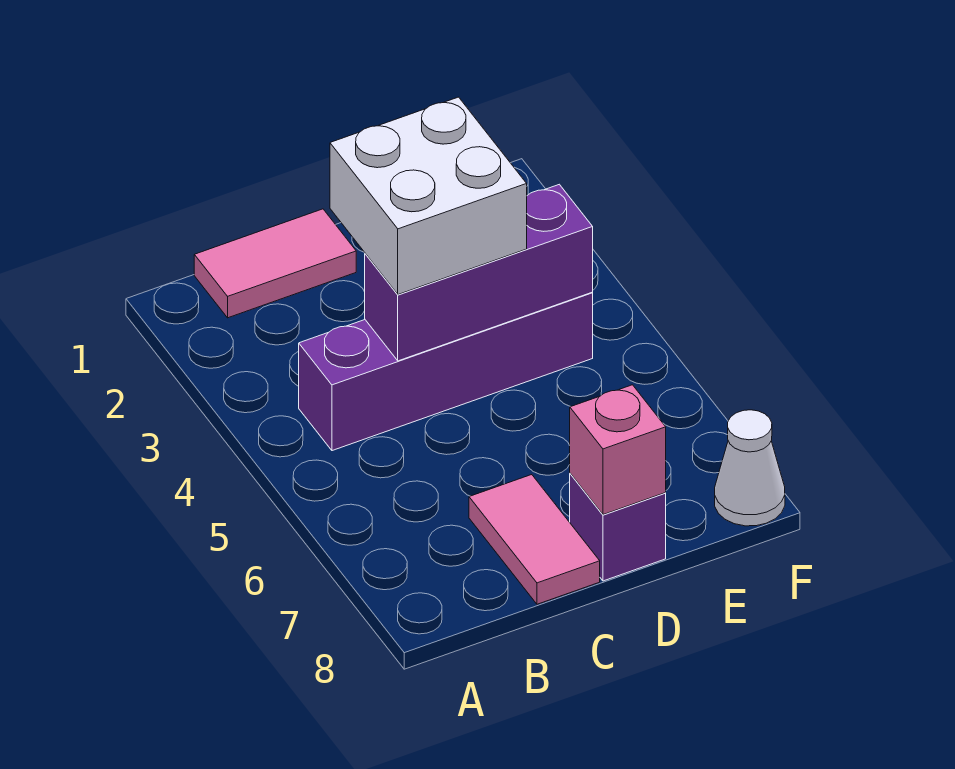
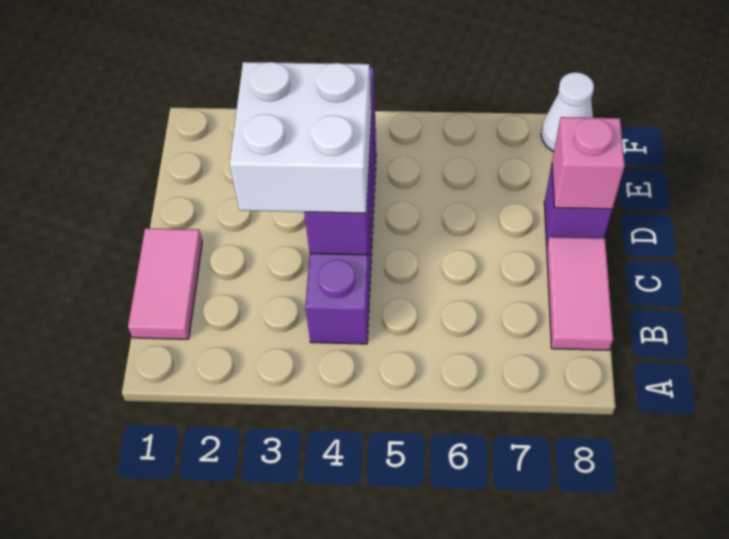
pink tile C7:C8 level 1 -> pink tile B8:C8 level 1

